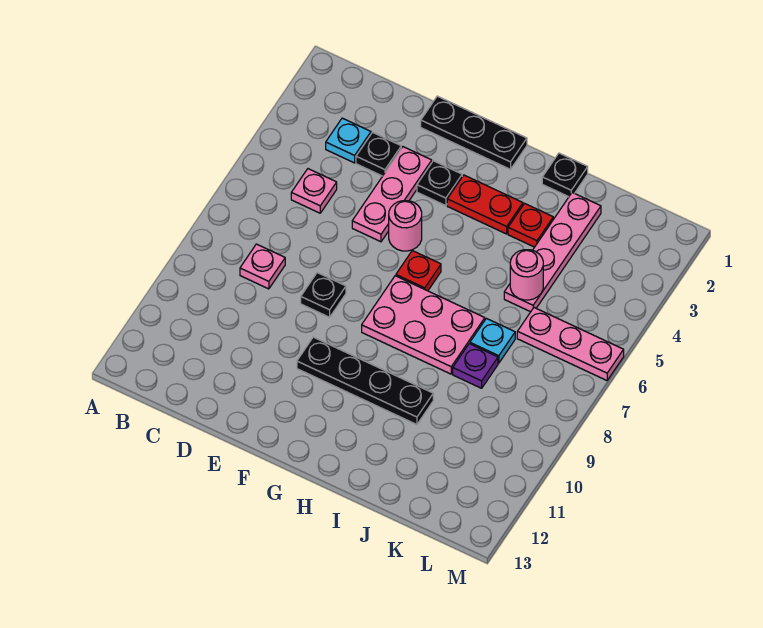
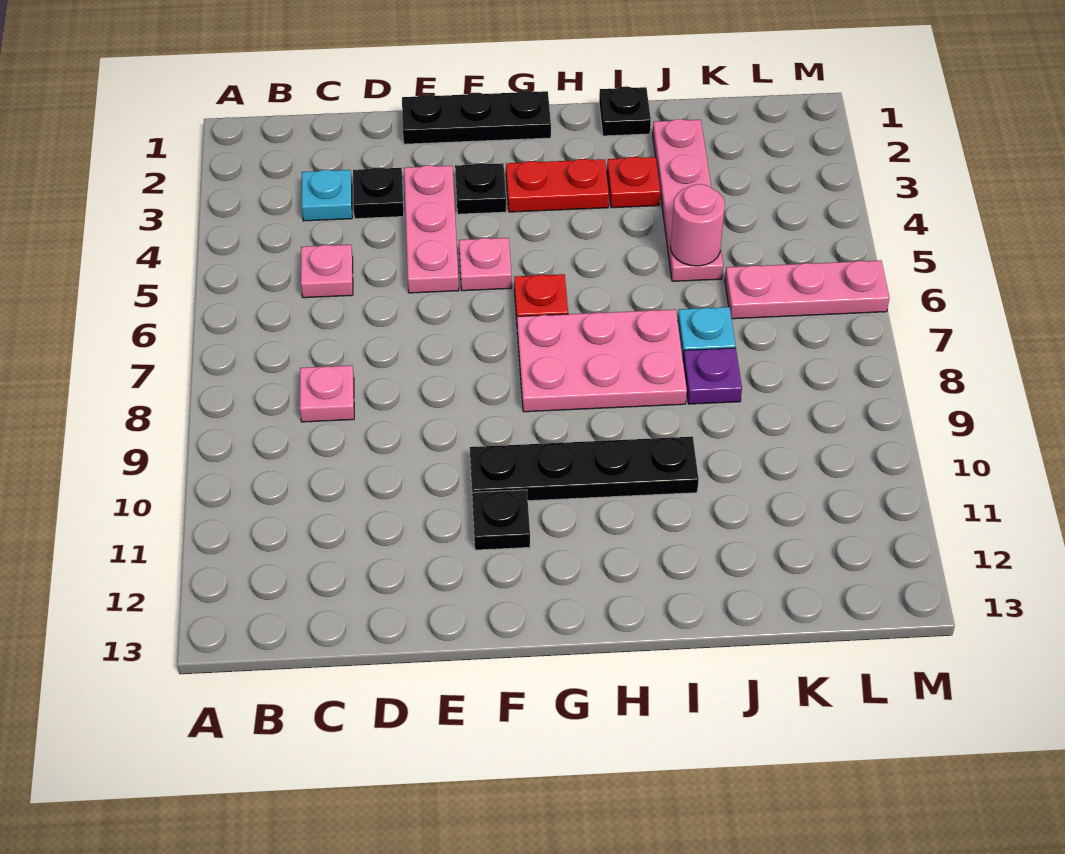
black plate E8 level 1 -> black plate F11 level 1
pink round brick F5 level 1 -> pink plate F5 level 1

